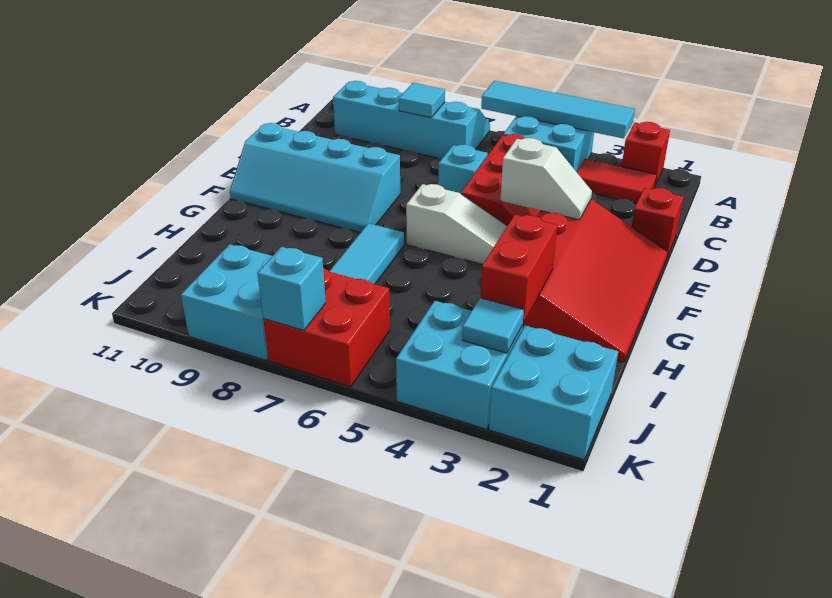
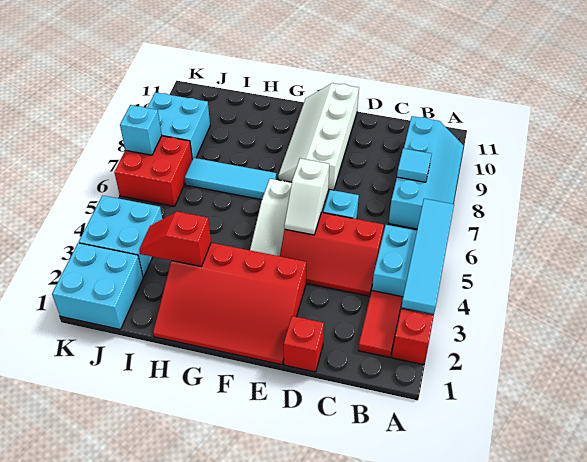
white slope E3:E4 level 2 top 4 -> white slope E5:E6 level 2 top 6
cyan slope E8:F11 level 1 top E -> white slope E8:F11 level 1 top E
red brick H3:I3 level 2 -> red slope H3:I3 level 2 top H
cyan tile J3 level 2 -> none

